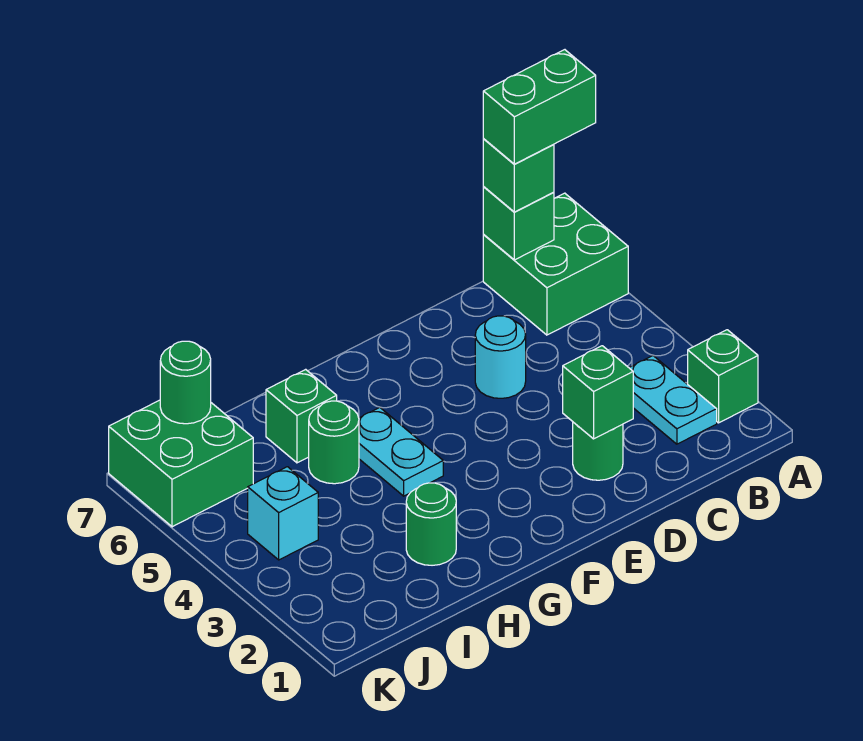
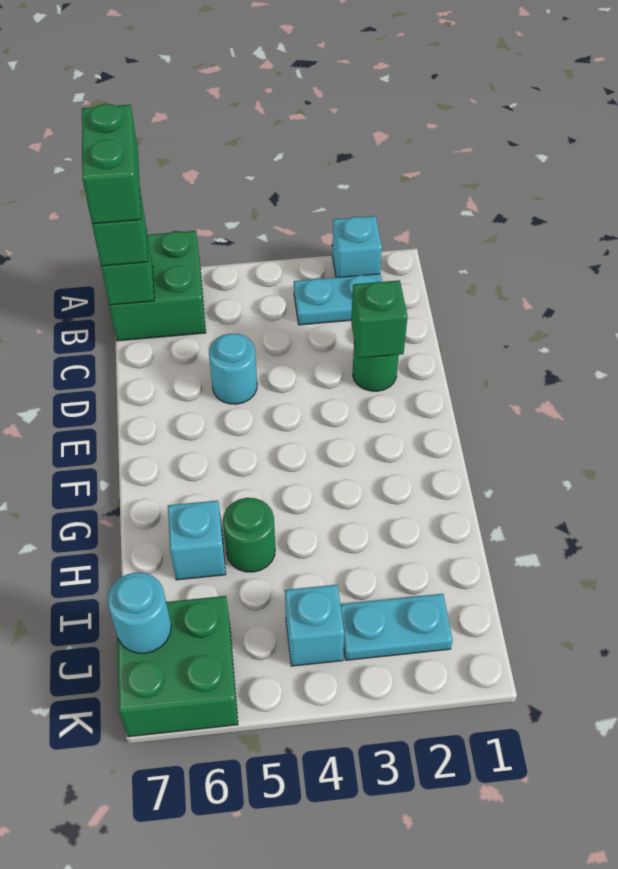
green brick A2 level 1 -> cyan brick A2 level 1
cyan plate G4:G5 level 1 -> cyan plate J2:J3 level 1
green round brick H2 level 1 -> none
green brick H6 level 1 -> cyan brick H6 level 1
green round brick J7 level 2 -> cyan round brick J7 level 2

